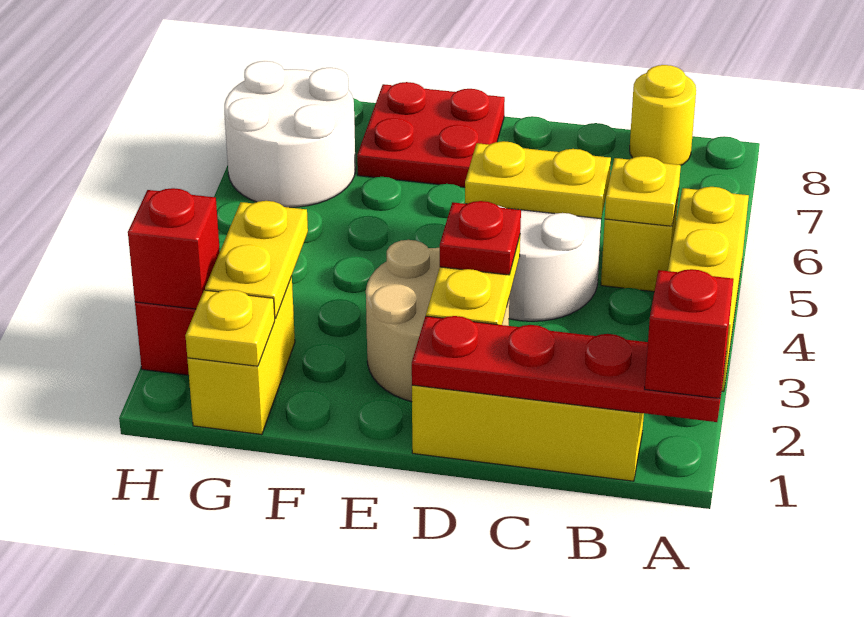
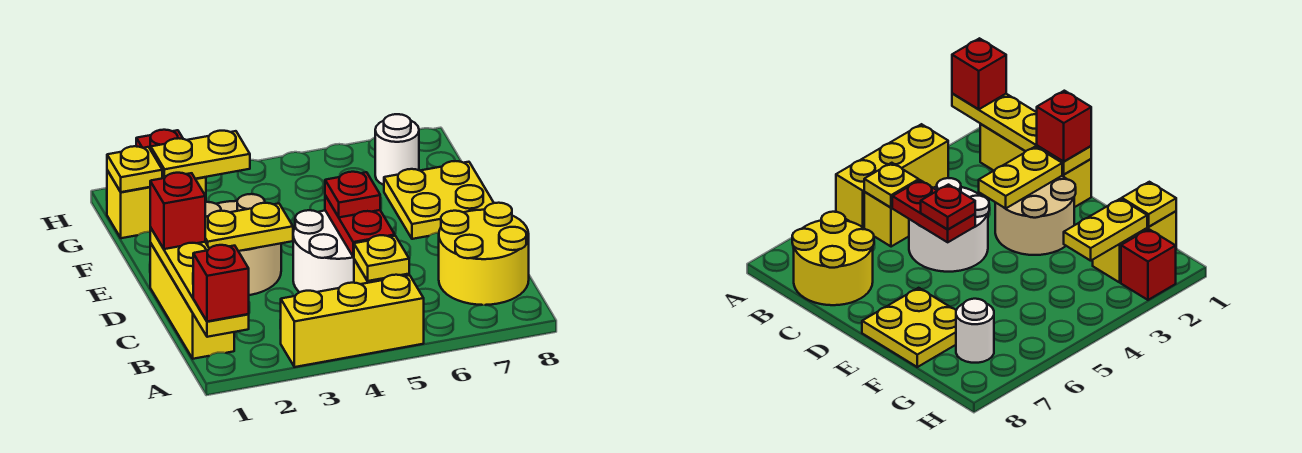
red plate A1:D1 level 2 -> yellow plate A1:D1 level 2
yellow round brick B8 level 1 -> yellow round brick B7:C8 level 1
yellow plate C5:D5 level 2 -> red plate C5:D5 level 2
red plate D3 level 3 -> red plate D5 level 3
red plate E7:F8 level 1 -> yellow plate E7:F8 level 1
white round brick G6:H7 level 1 -> white round brick G7 level 1
red brick H2 level 2 -> red brick D1 level 3

